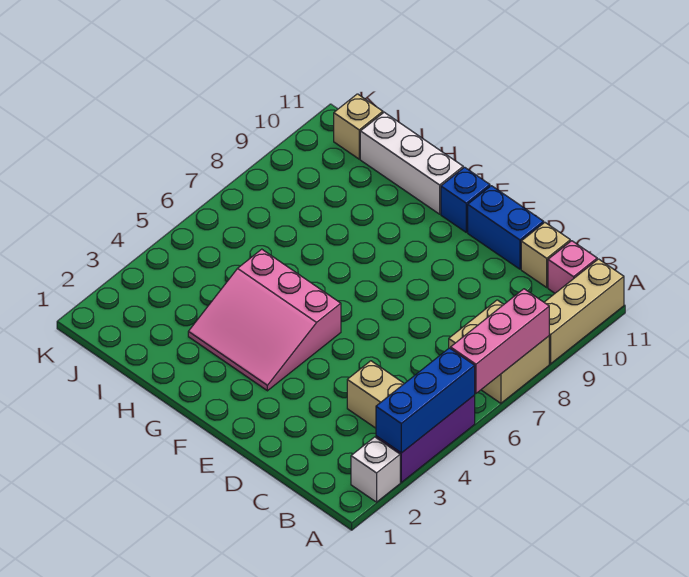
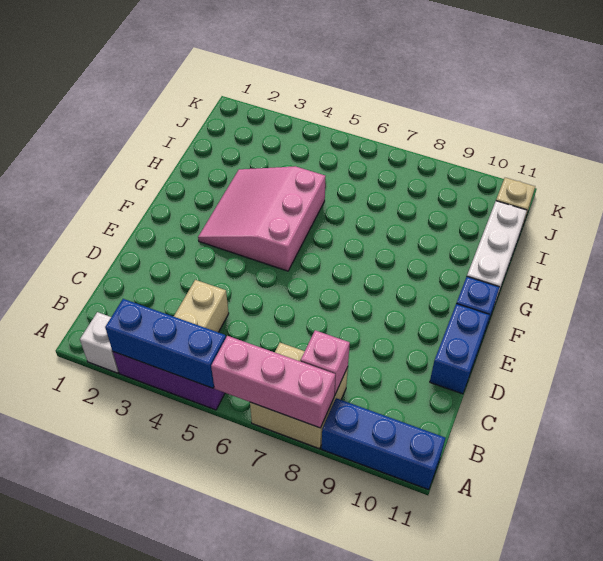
tan brick A9:A11 level 1 -> blue brick A9:A11 level 1
pink brick B11 level 1 -> pink brick B8 level 2
tan brick C11 level 1 -> none

